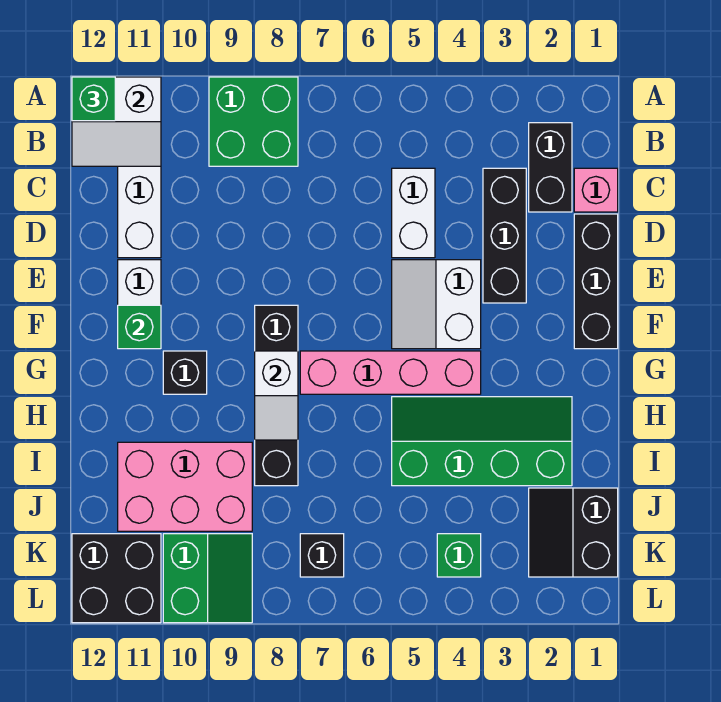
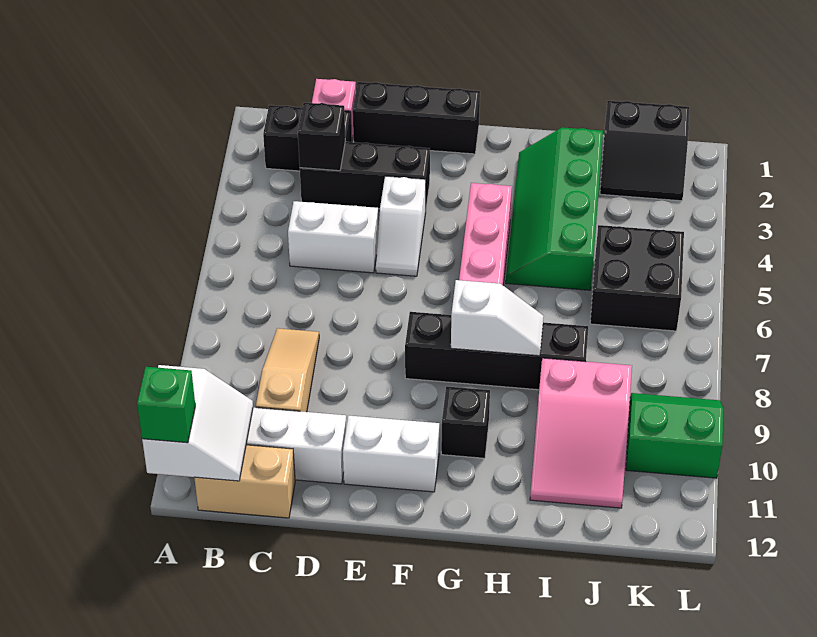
green brick A8:B9 level 1 -> none
none -> tan brick B12:C12 level 1
none -> tan slope C8:C10 level 1 top 10
white slope E4:F5 level 1 top 4 -> white slope E4:E5 level 1 top 4
green brick F11 level 2 -> none
pink brick I9:J11 level 1 -> pink slope I9:J11 level 1 top 9
green brick K4 level 1 -> none
black brick K7 level 1 -> black brick C3 level 2
black brick K11:L12 level 1 -> black brick J5:K6 level 1

